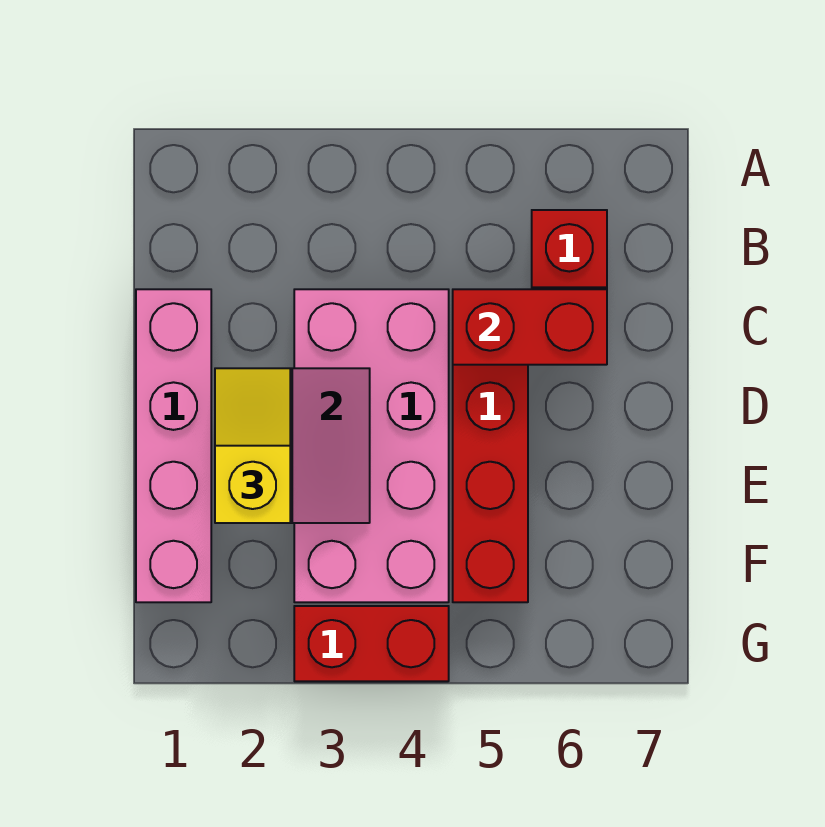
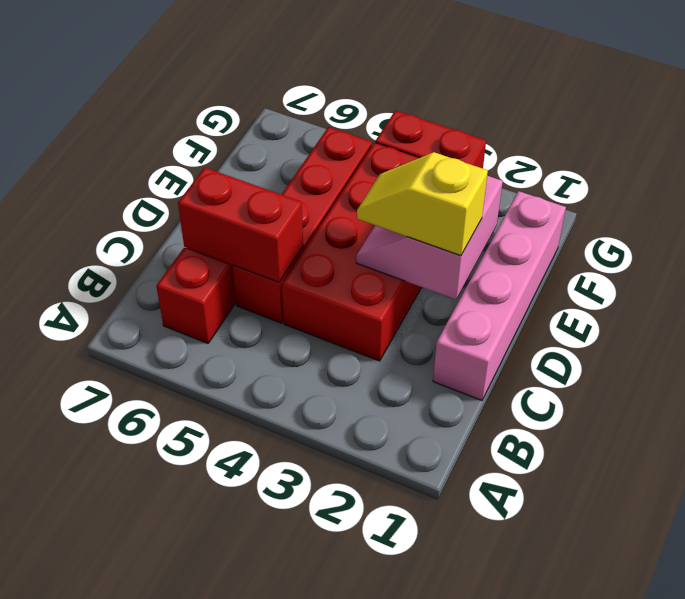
pink brick C3:F4 level 1 -> red brick C3:F4 level 1
yellow slope D2:E2 level 3 top E -> yellow slope D2:D3 level 3 top 2

